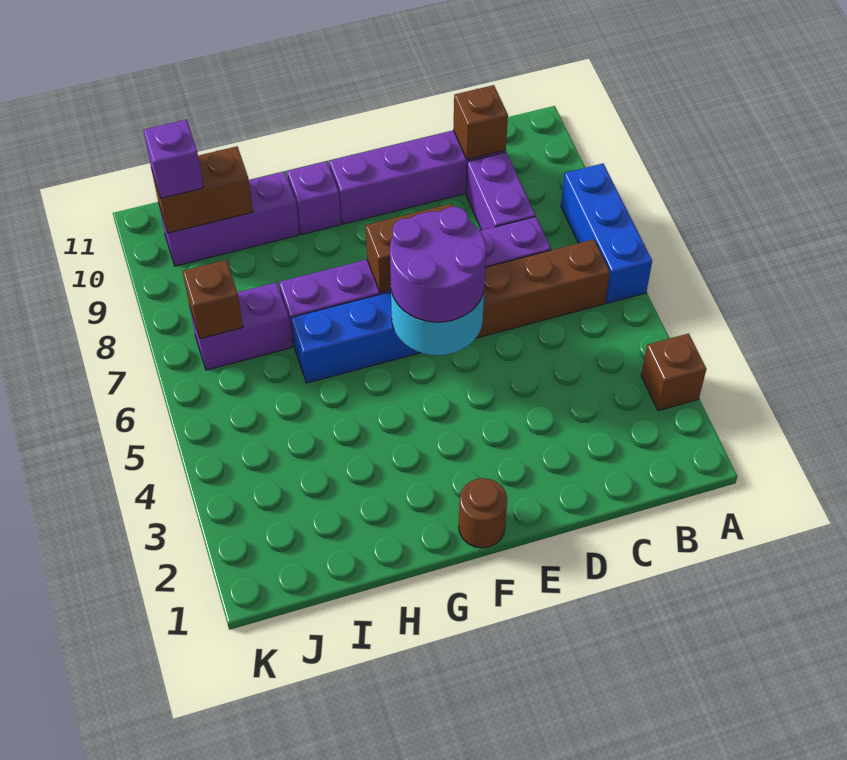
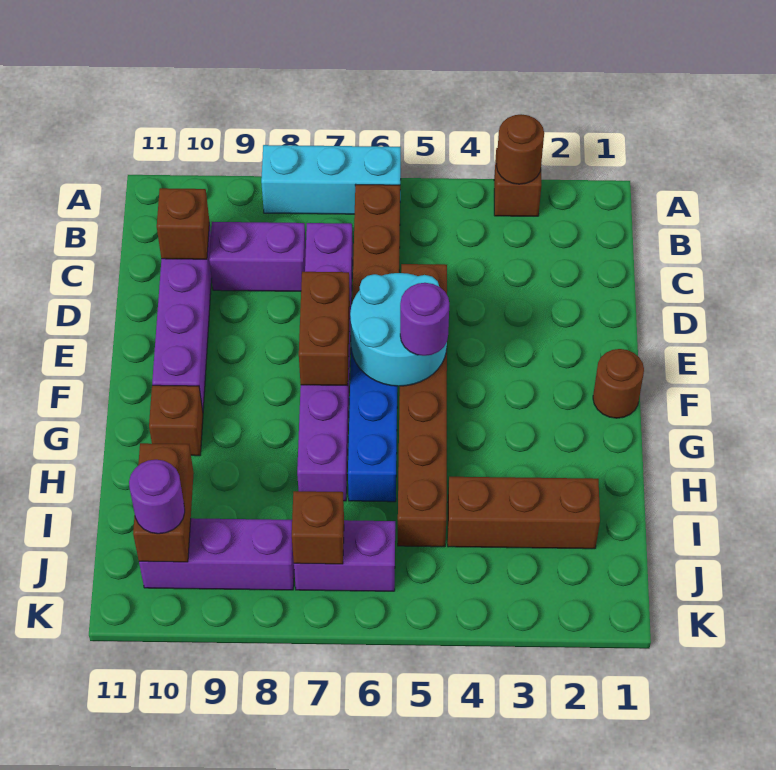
none -> brown round brick A3 level 2
blue brick A6:A8 level 1 -> cyan brick A6:A8 level 1
none -> brown brick D5:I5 level 1
purple round brick E5:F6 level 3 -> purple round brick F5 level 3
purple brick G10 level 1 -> brown brick G10 level 1
purple brick H10:J10 level 1 -> purple brick J8:J10 level 1
none -> brown brick I2:I4 level 1
purple brick I7:J7 level 1 -> purple brick J6:J7 level 1
purple brick J10 level 3 -> purple round brick J10 level 3

